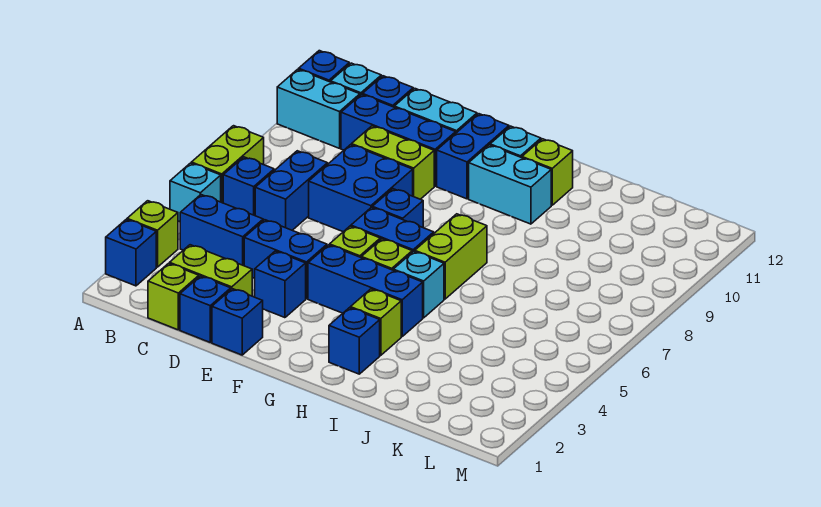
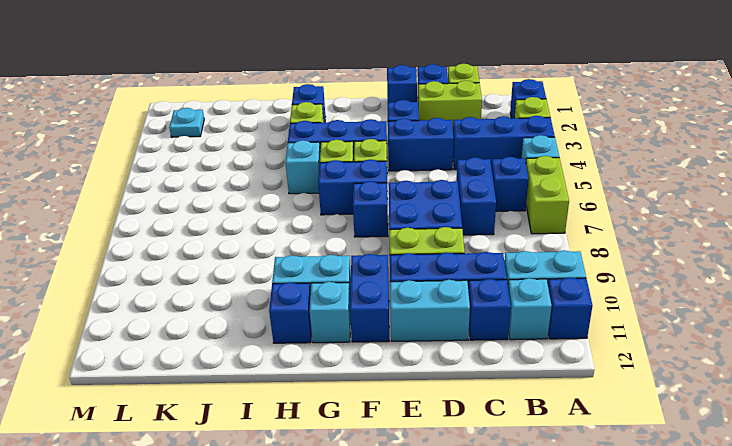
blue brick B4:C4 level 1 -> blue brick A4:C4 level 1
lime brick H6:H7 level 1 -> none
lime brick H11 level 1 -> blue brick H11 level 1
none -> cyan plate L2 level 1

